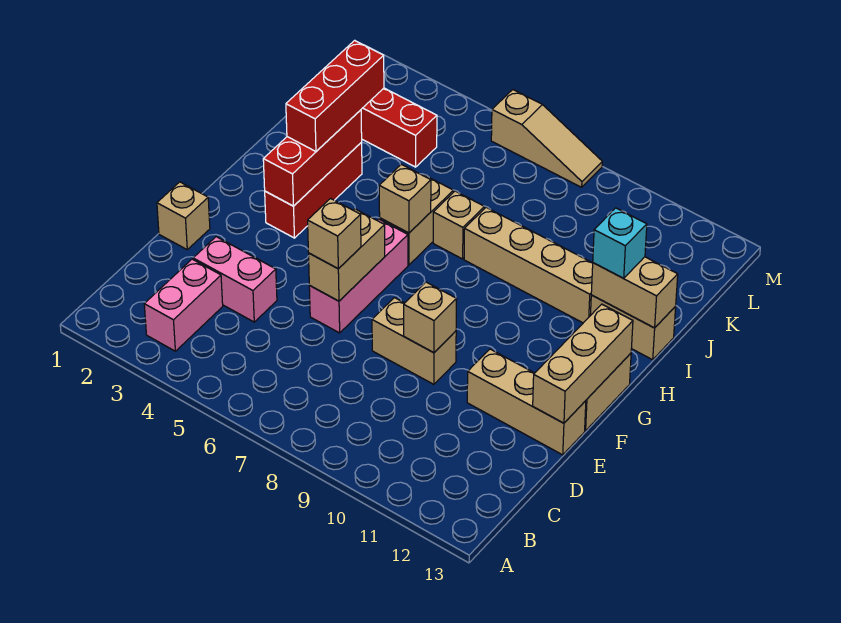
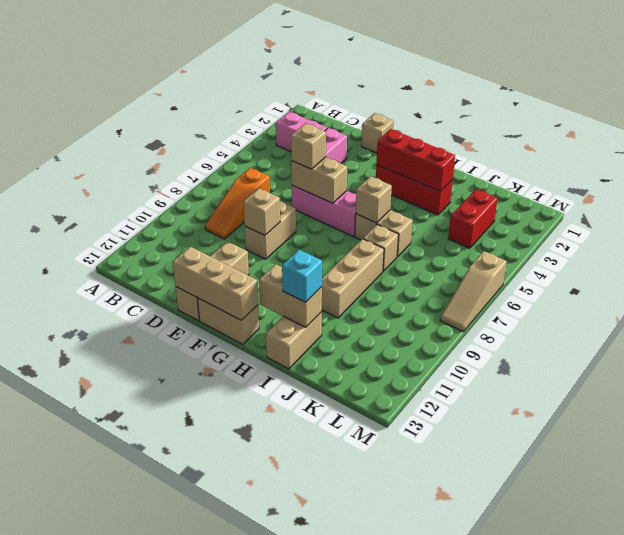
none -> orange slope C7:C9 level 1 top 7
red brick H3:J3 level 3 -> none
tan brick I8:I11 level 1 -> tan brick I8:I10 level 1
tan brick I12:I13 level 2 -> tan brick H12:I12 level 2

